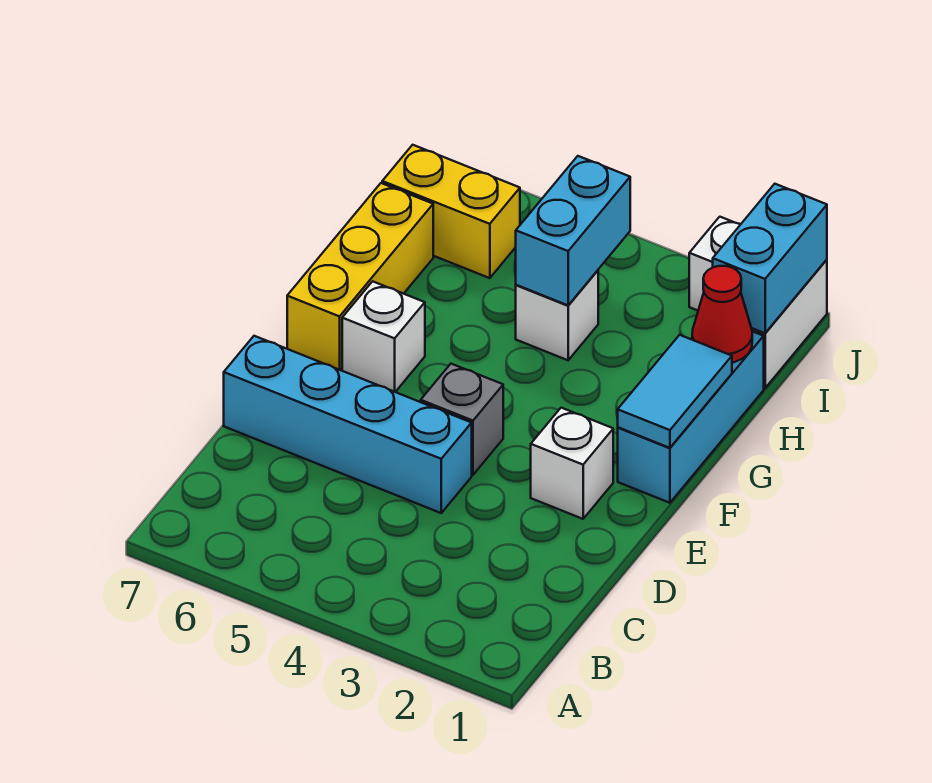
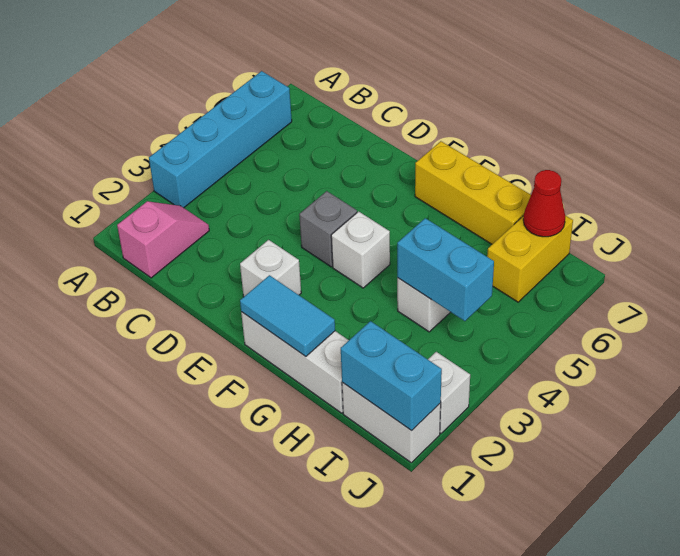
none -> pink slope B1:B2 level 1 top 1
cyan brick D4:D7 level 1 -> cyan brick A3:A6 level 1
cyan brick F1:H1 level 1 -> white brick F1:H1 level 1
white brick F6 level 1 -> white brick F4 level 1
red cone H1 level 2 -> red cone I7 level 2

